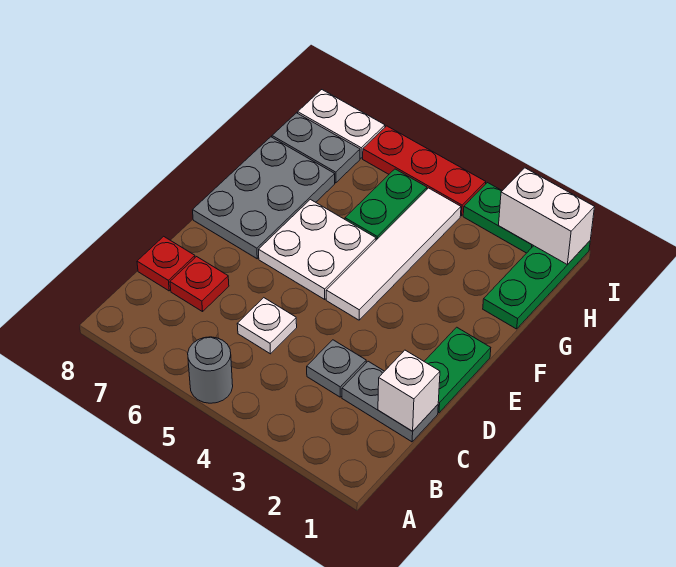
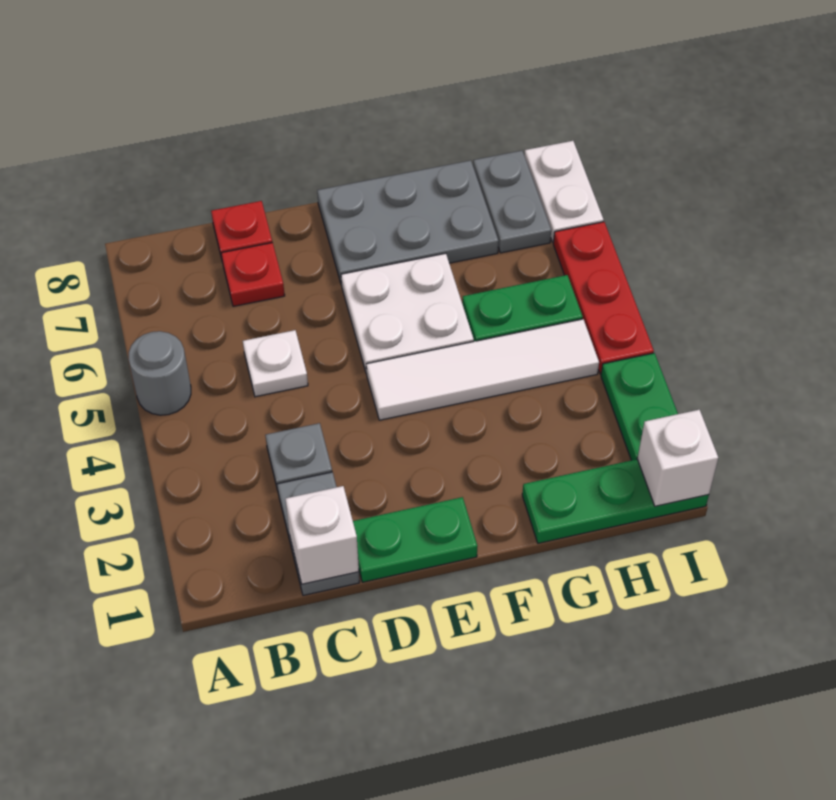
white brick I1:I2 level 2 -> white brick I1 level 2

